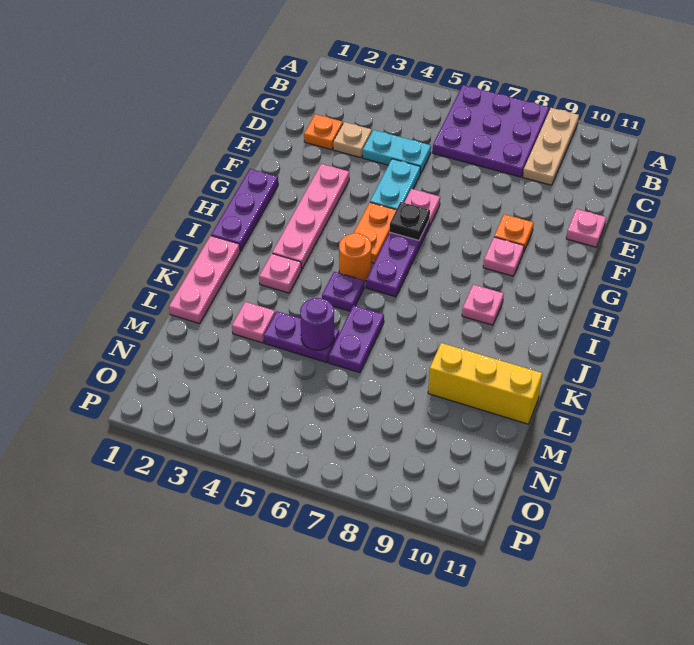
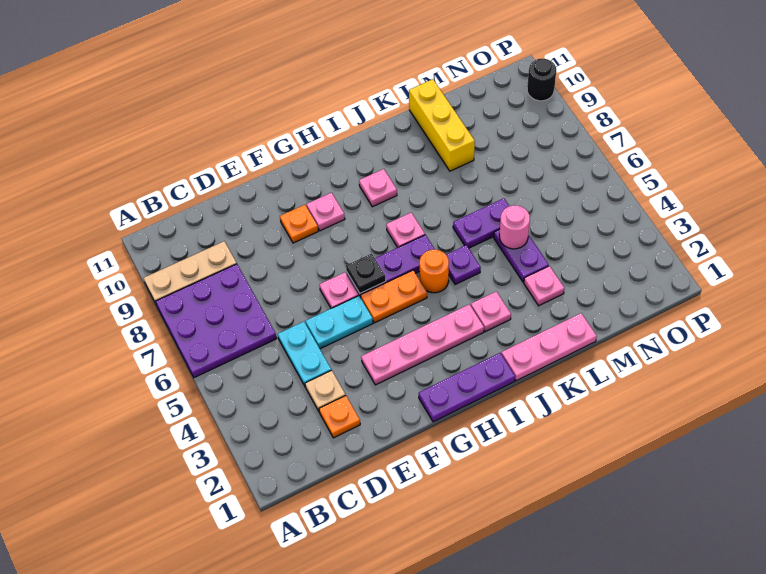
pink plate E11 level 1 -> pink plate I7 level 1
purple round brick L5 level 2 -> pink round brick L5 level 2
none -> black round brick P10 level 1

